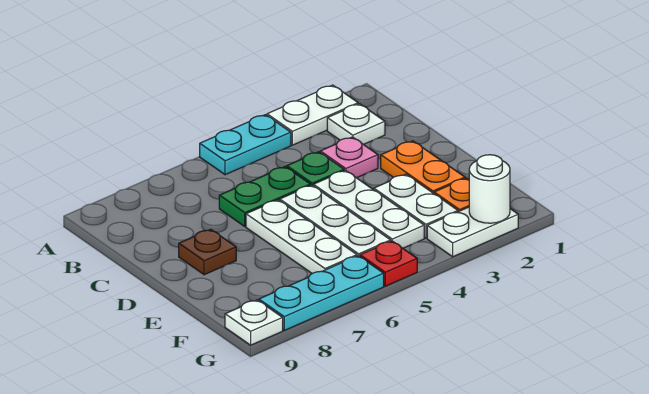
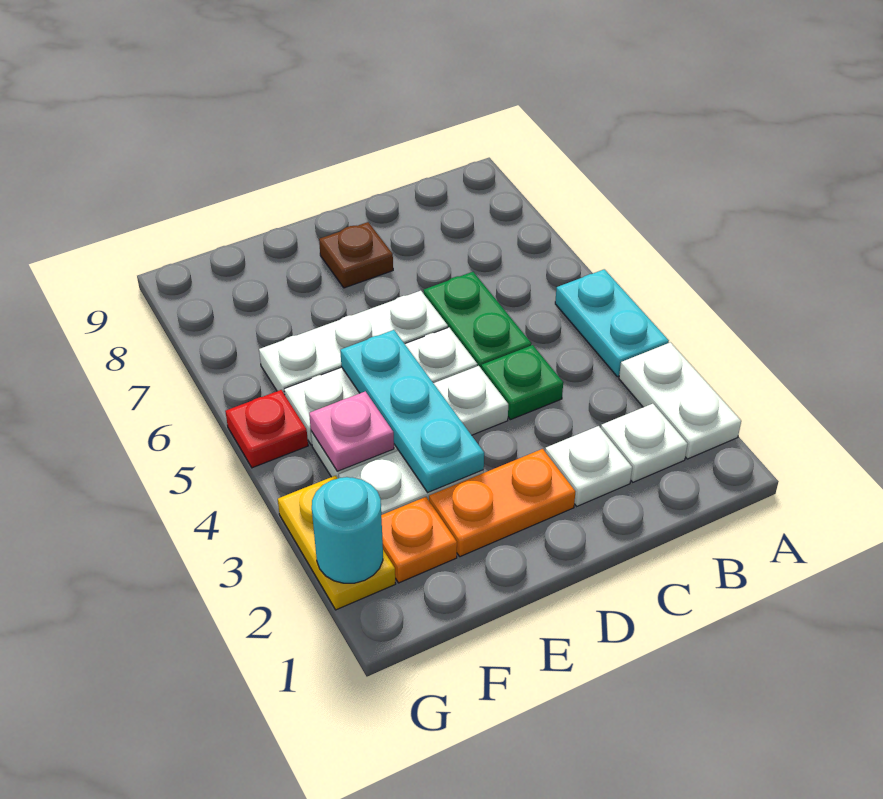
pink plate C3 level 1 -> pink plate F4 level 2
white plate G2:G3 level 1 -> yellow plate G2:G3 level 1
white round brick G2 level 2 -> cyan round brick G2 level 2
cyan plate G6:G8 level 1 -> cyan plate E3:E5 level 2
white plate G9 level 1 -> white plate C2 level 1

